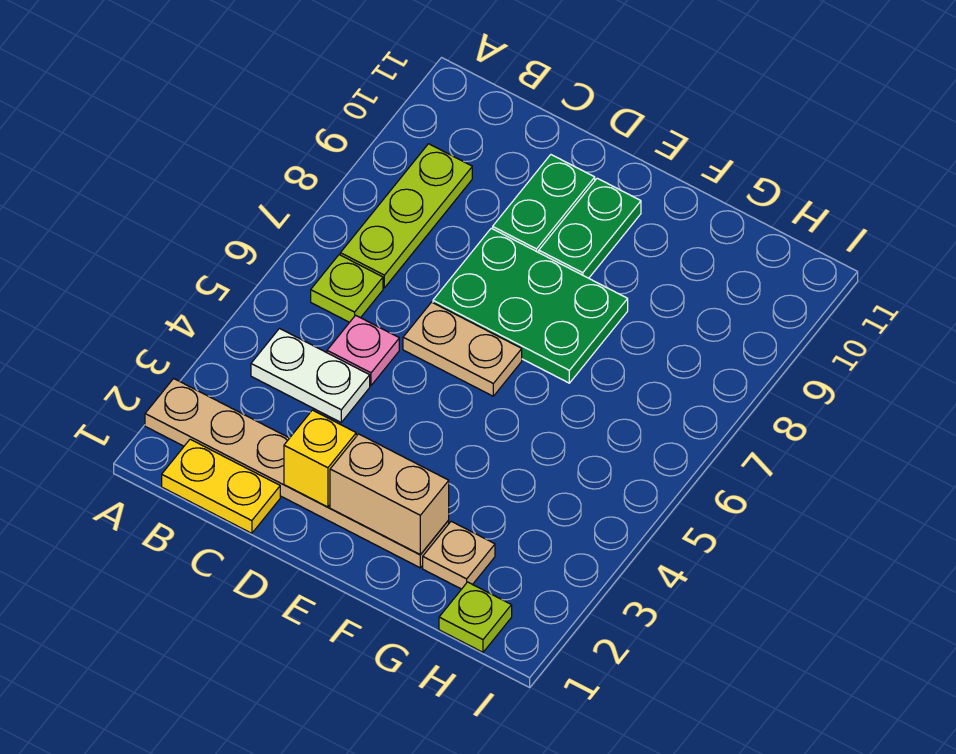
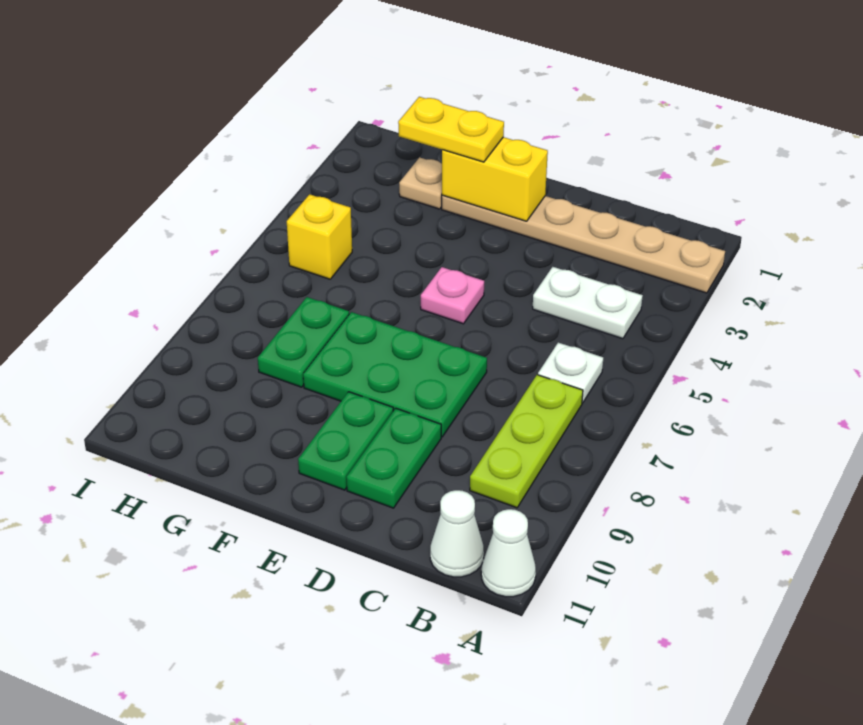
none -> white cone A11 level 1
yellow plate B1:C1 level 1 -> yellow plate F2:G2 level 3
lime plate B6 level 1 -> white plate B6 level 1
none -> white cone B11 level 1
pink plate C5 level 1 -> pink plate E5 level 1
yellow brick D2 level 2 -> yellow brick H5 level 1
tan plate D6:E6 level 1 -> none
tan brick E2:F2 level 2 -> yellow brick E2:F2 level 2
none -> green plate G7:G8 level 1
lime plate H1 level 1 -> none

